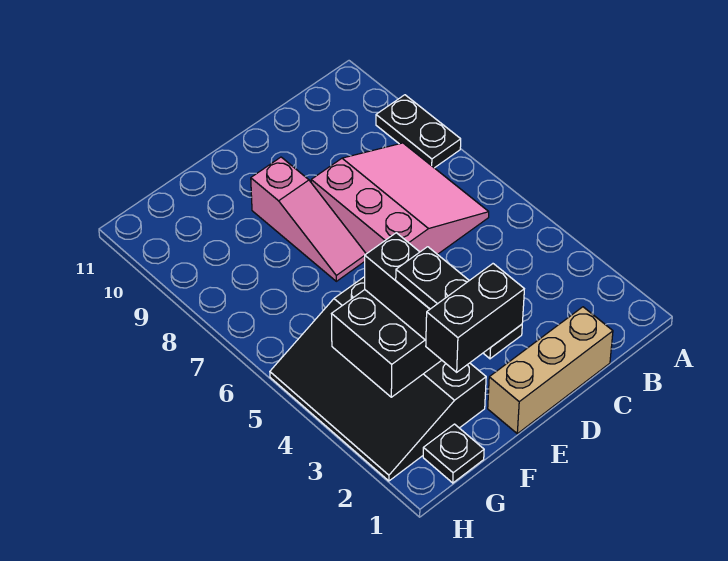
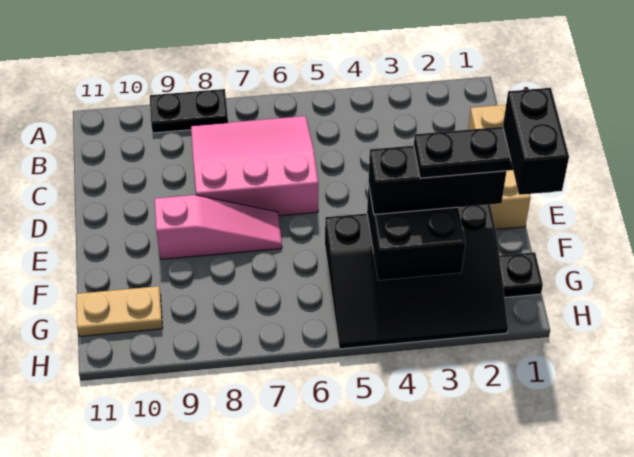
none -> tan plate G10:G11 level 1

